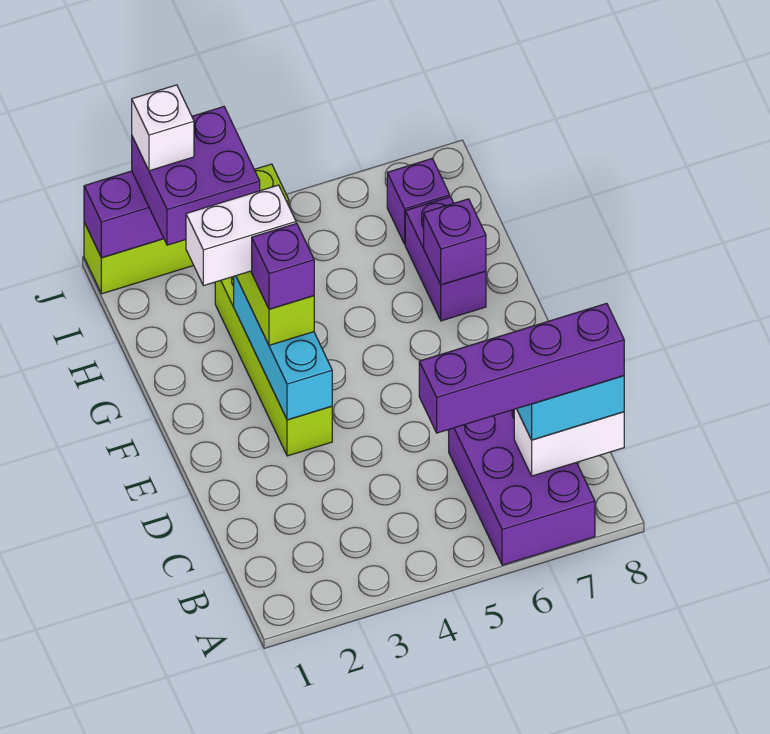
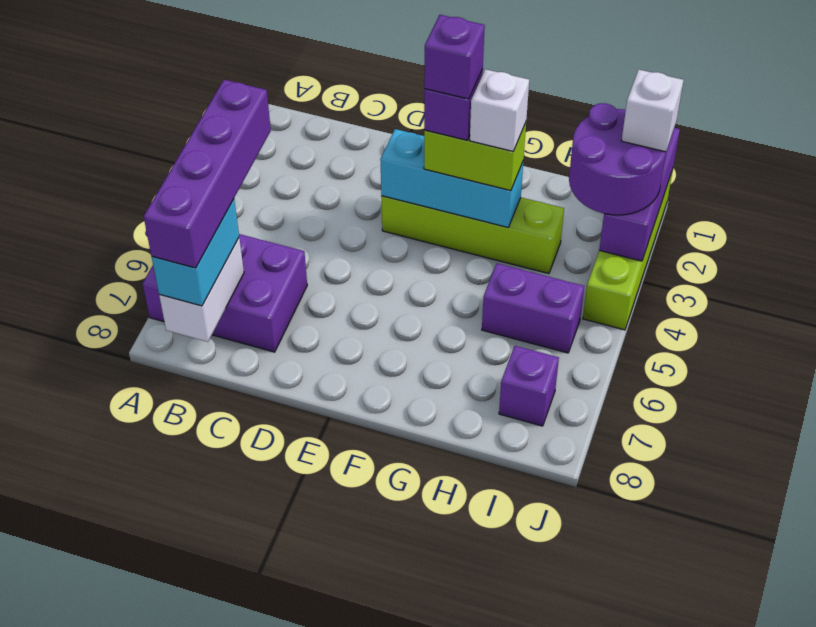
white brick G2:G3 level 4 -> white brick G3 level 4
purple brick G7:H7 level 1 -> purple brick H5:I5 level 1
purple brick G7 level 2 -> purple brick F3 level 5
purple brick I2:J3 level 3 -> purple round brick I2:J3 level 3

